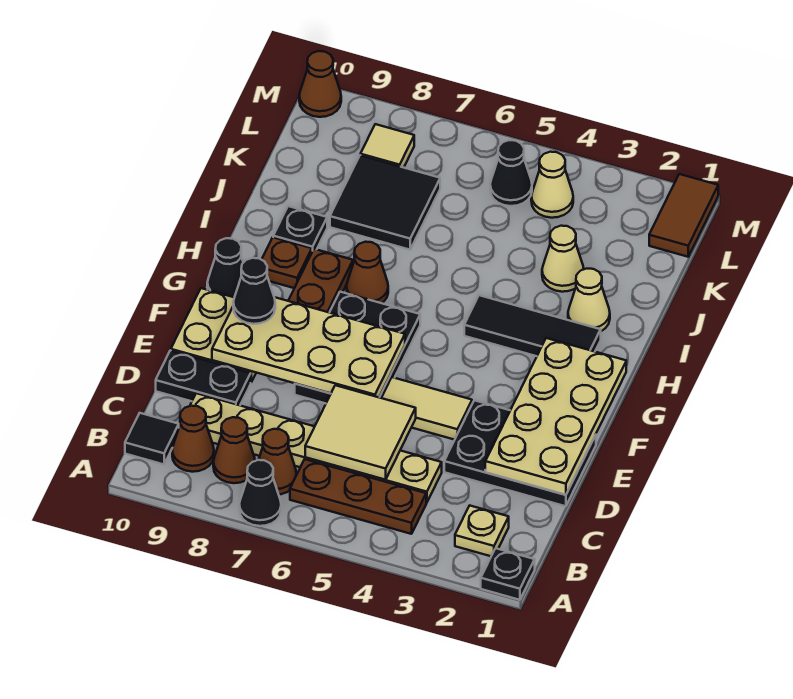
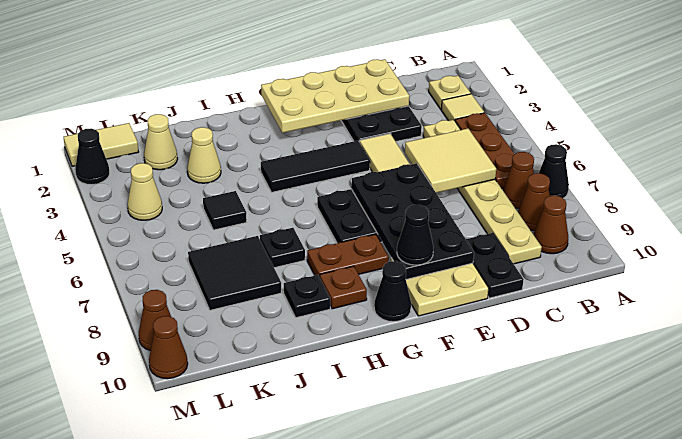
black plate A1 level 1 -> black plate I7 level 1
black tile B10 level 1 -> black tile J5 level 1
tan plate E6:F9 level 2 -> black plate E6:F9 level 2
black tile H2:H4 level 1 -> black tile F4:H4 level 1
brown cone H7 level 1 -> brown cone M9 level 1
tan cone I2 level 1 -> tan cone K2 level 1
brown tile L1:M1 level 1 -> tan tile L1:M1 level 1
black cone L5 level 1 -> black cone M2 level 1
tan tile L8 level 1 -> tan tile B3 level 1

